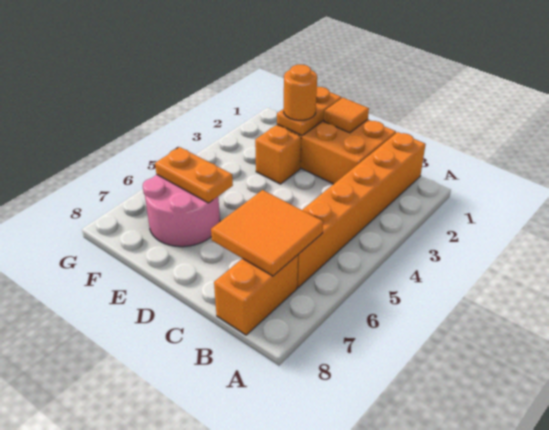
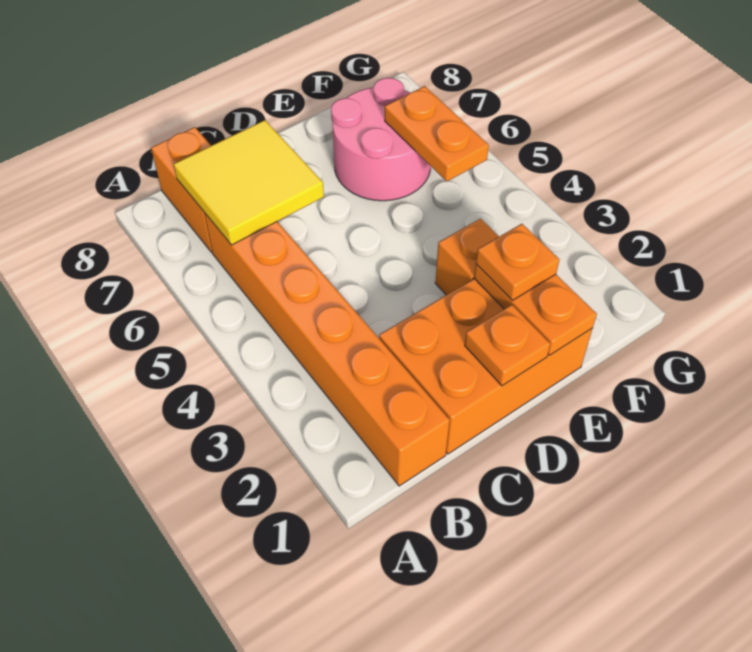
orange tile B6:C7 level 2 -> yellow tile B6:C7 level 2
orange tile D1 level 2 -> orange plate D1 level 2
orange round brick E2 level 3 -> orange plate E2 level 3
orange plate E6:F6 level 2 -> orange plate F5:F6 level 2

